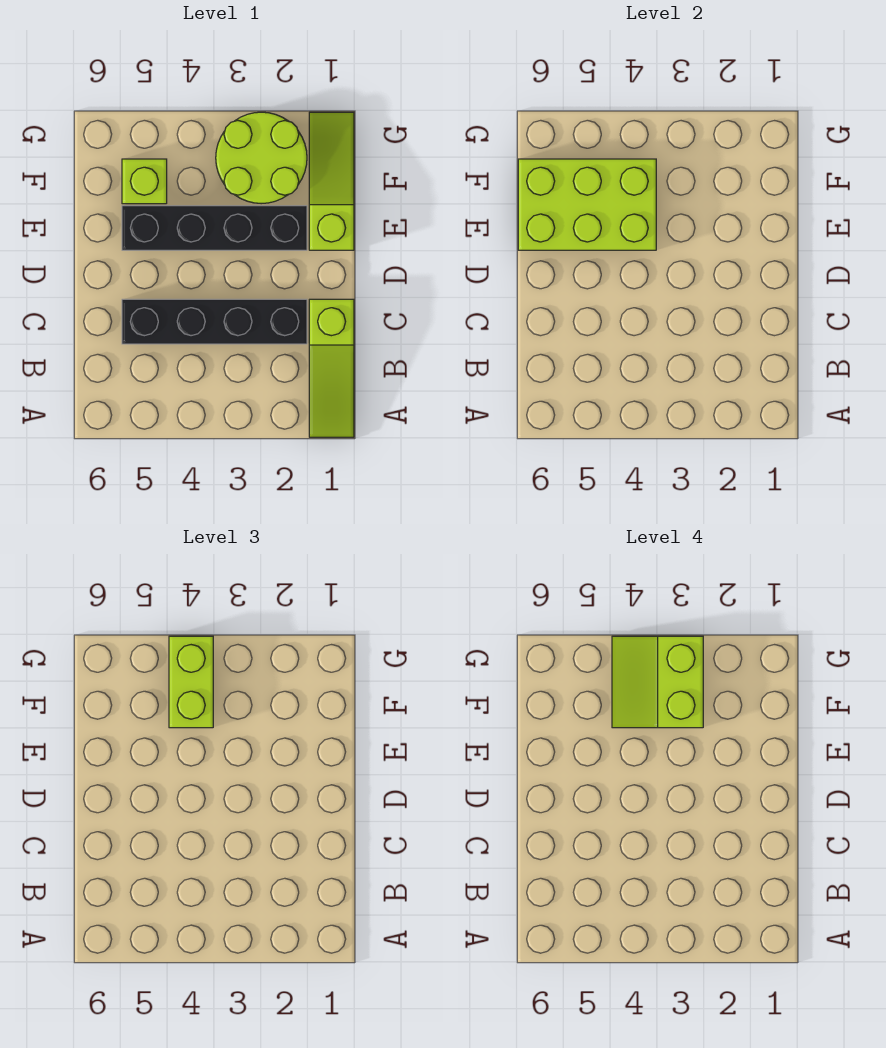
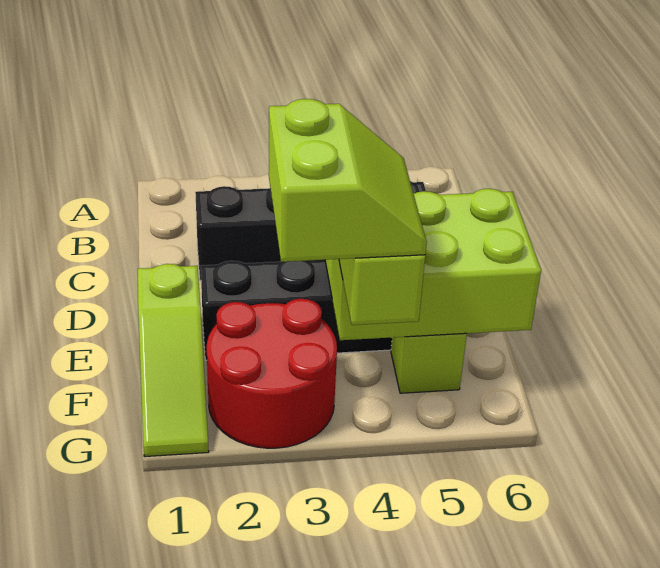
lime slope A1:C1 level 1 top C -> none
lime round brick F2:G3 level 1 -> red round brick F2:G3 level 1

